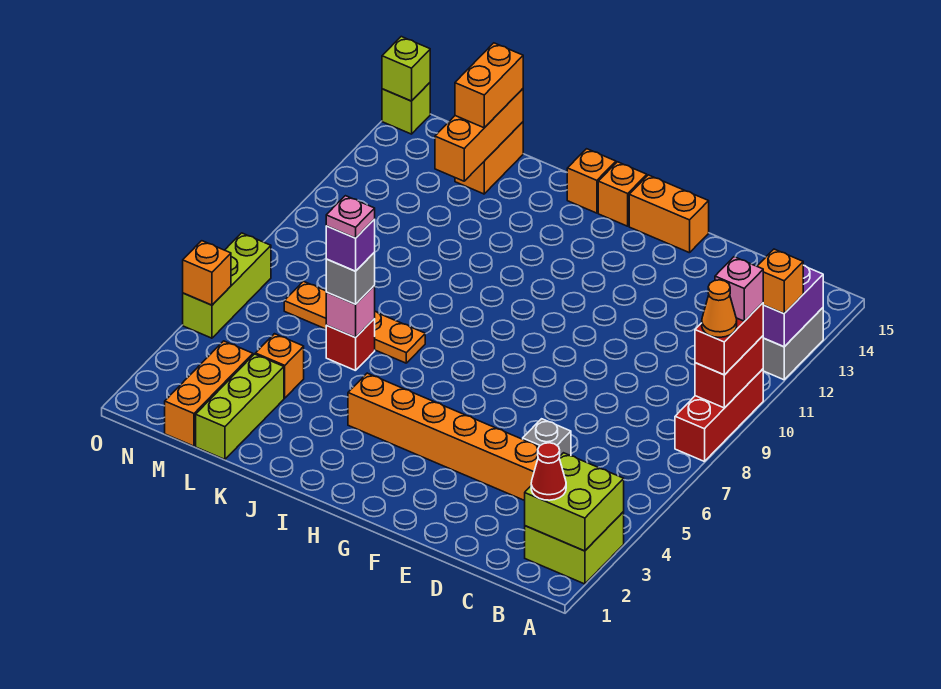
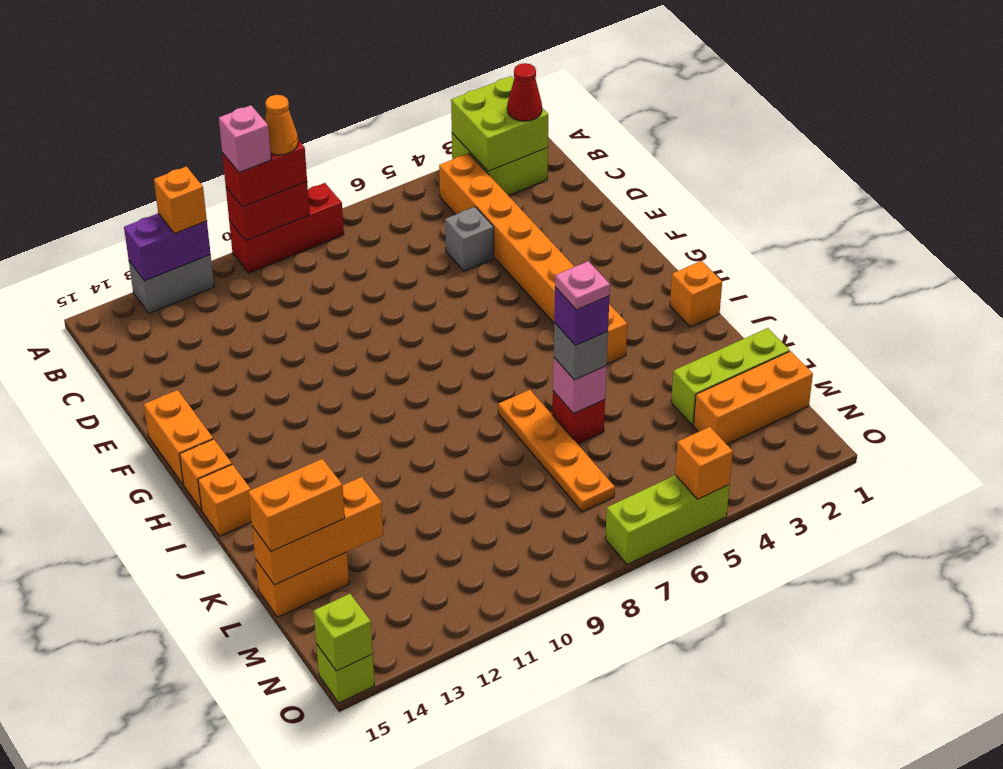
orange brick L4 level 1 -> orange brick I1 level 1

